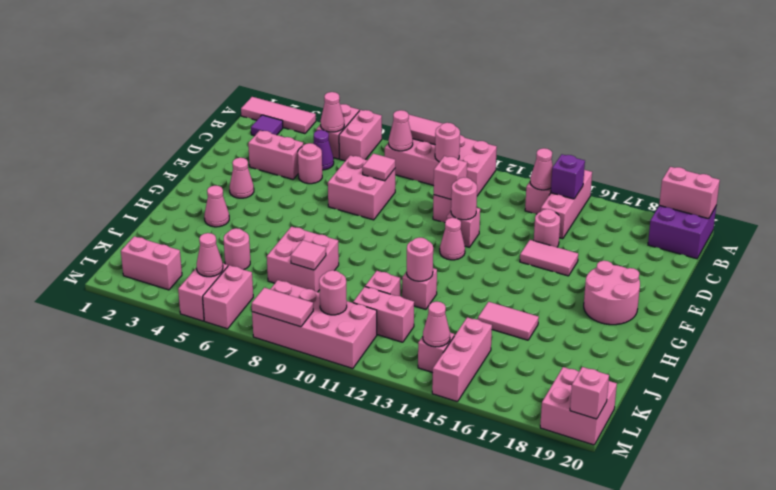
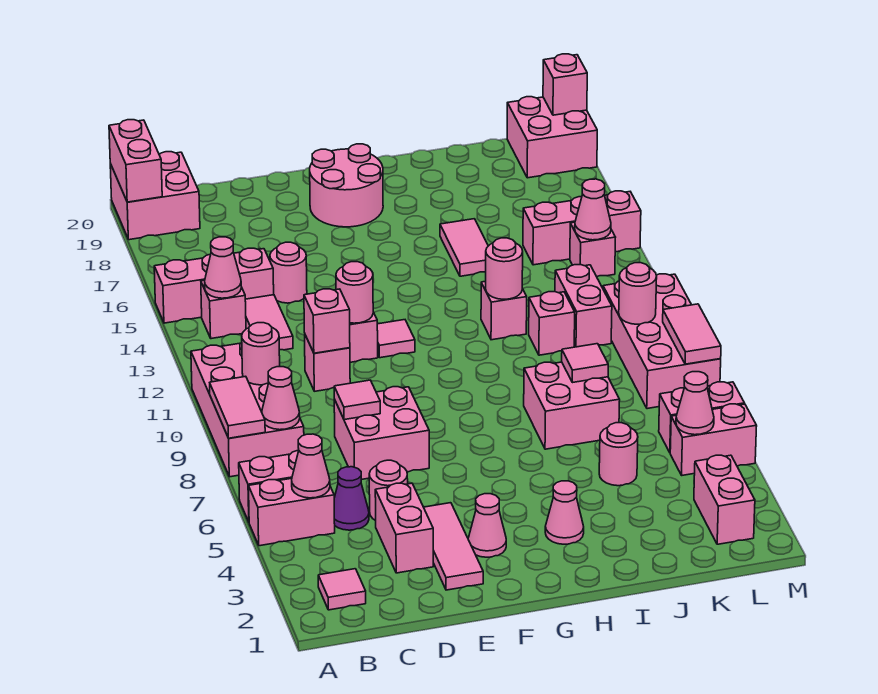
pink tile A1:A3 level 1 -> pink tile E2:E4 level 1
purple brick A19:B20 level 1 -> pink brick A19:B20 level 1
purple tile B2 level 1 -> pink tile B2 level 1
purple brick B15 level 2 -> none
pink tile E15:E16 level 1 -> pink tile C13:C14 level 1
pink cone F12 level 1 -> pink tile F12 level 1

